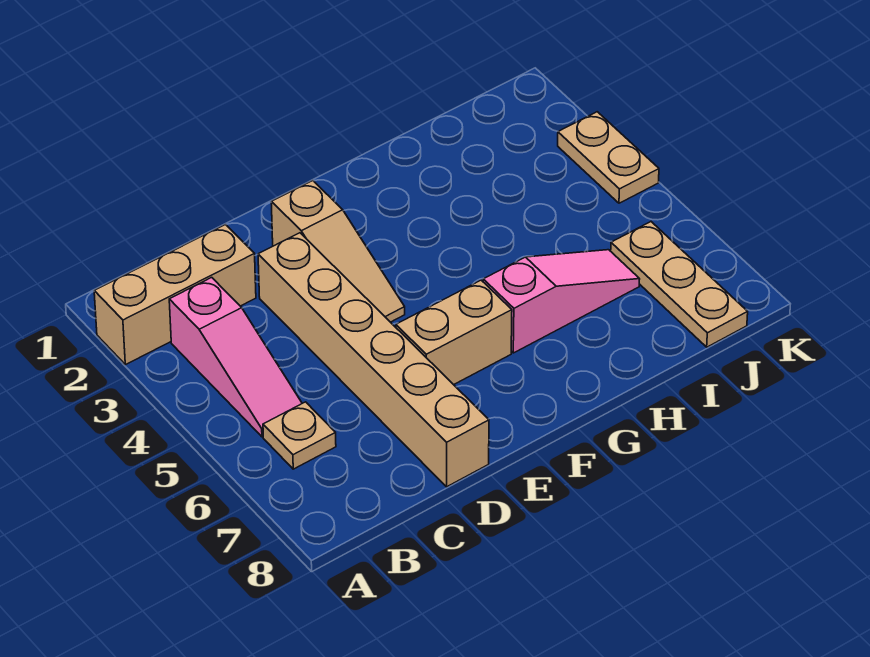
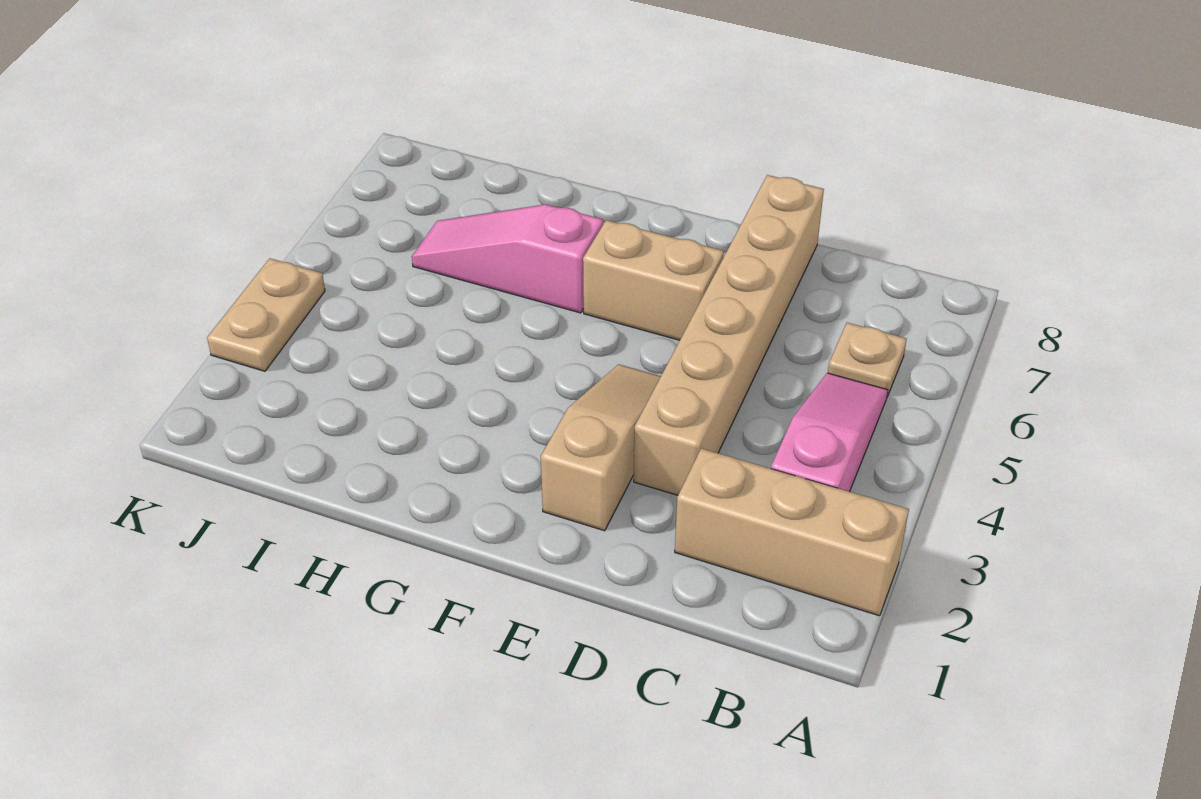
tan plate J6:J8 level 1 -> none

